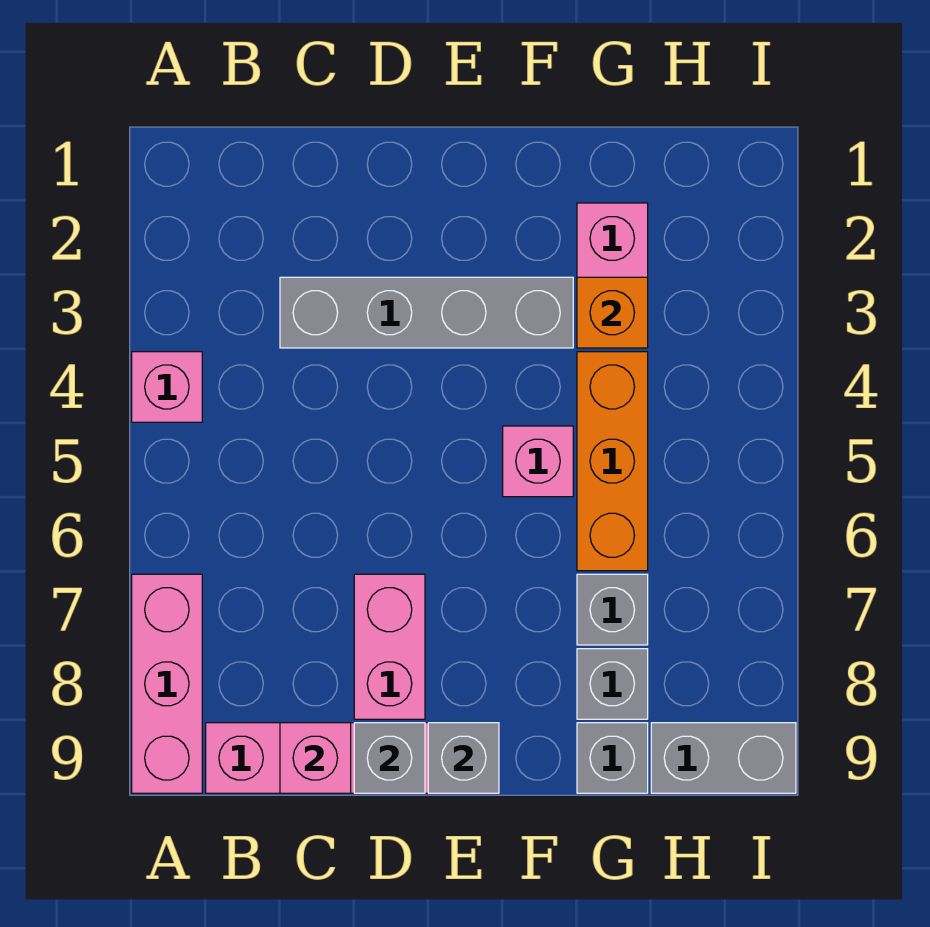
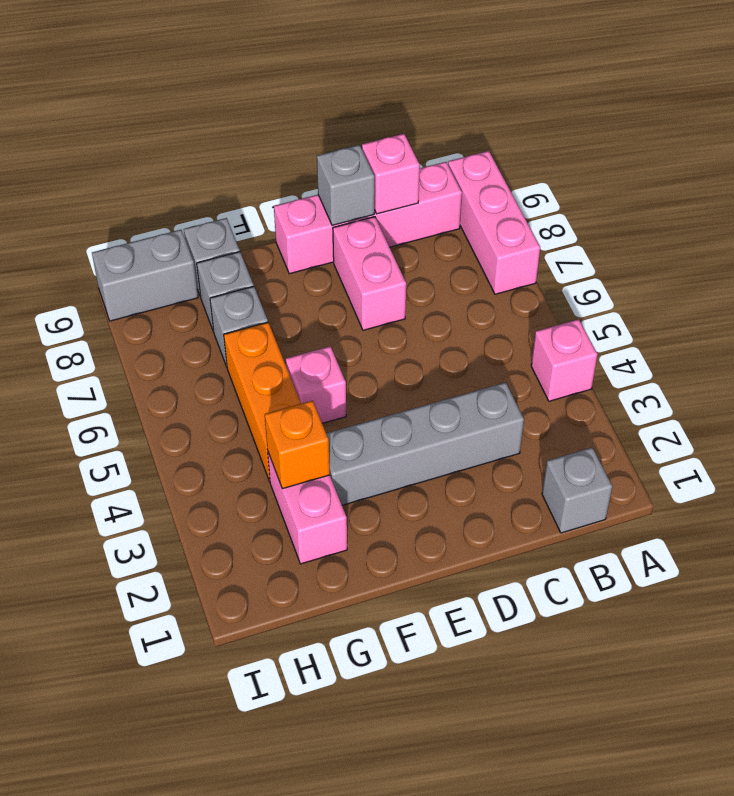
grey brick E9 level 2 -> grey brick B1 level 1

